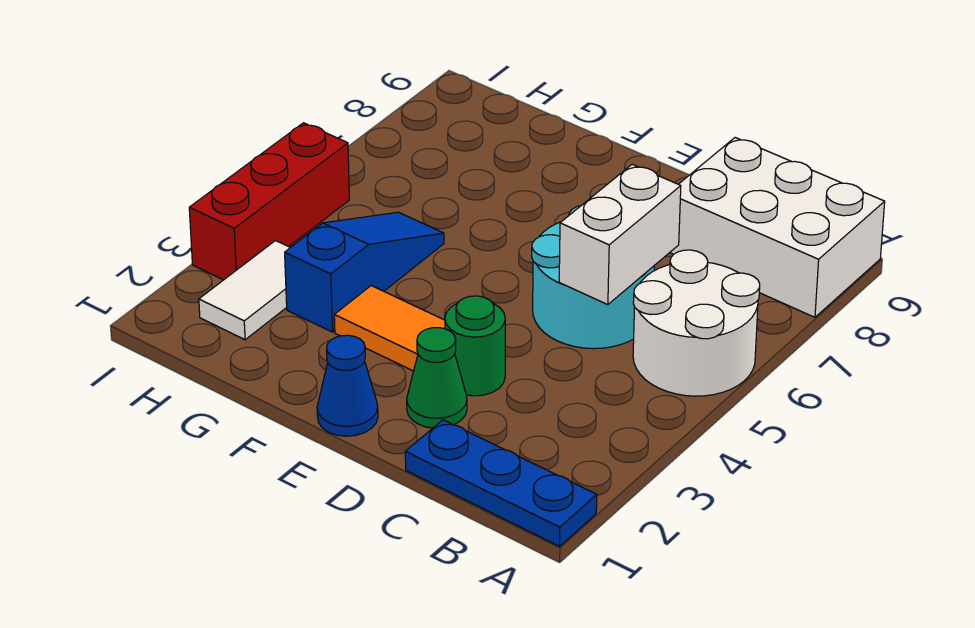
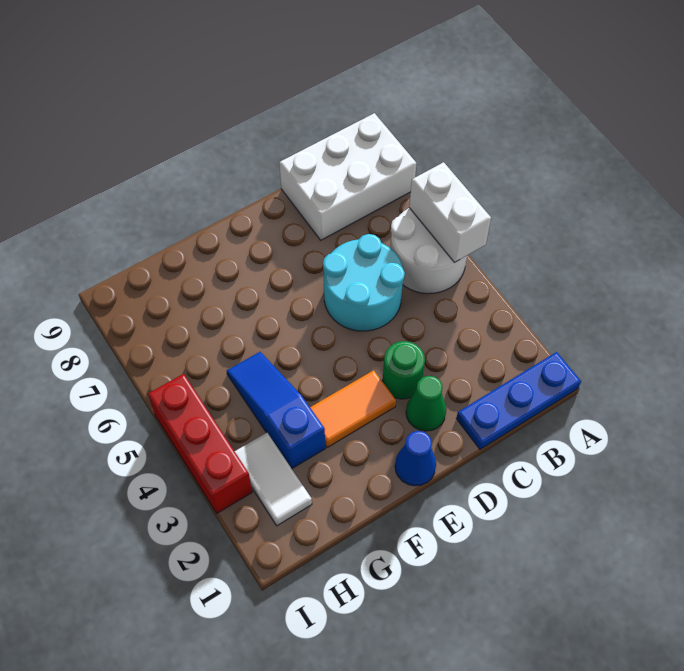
white brick C5:C6 level 2 -> white brick A5:A6 level 2

